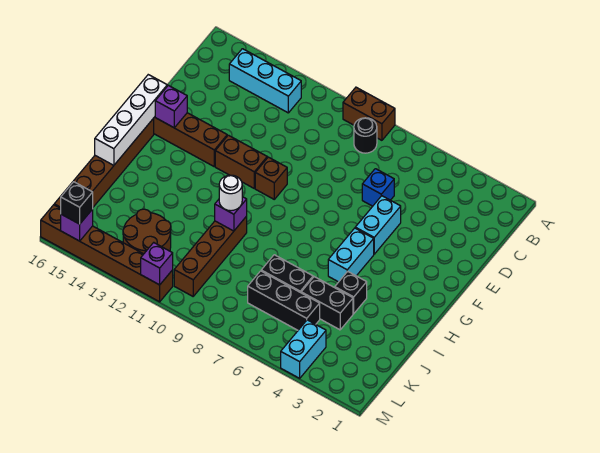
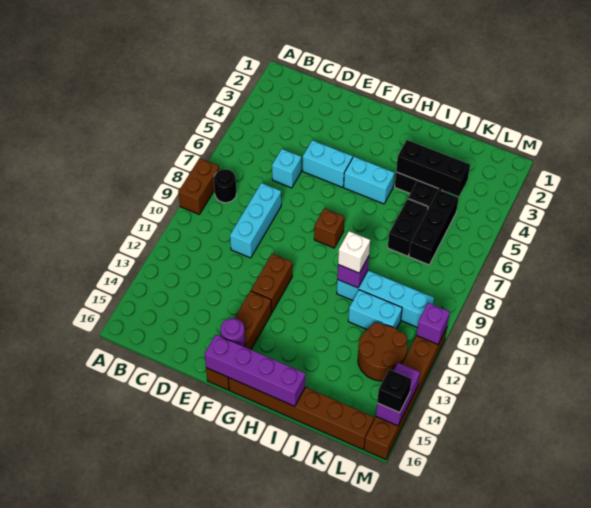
cyan brick B12:B14 level 1 -> cyan brick D8:D10 level 1
blue brick D6 level 1 -> cyan brick D6 level 1
brown brick F10 level 1 -> brown brick G8 level 1
purple brick F15 level 2 -> purple round brick F15 level 2
white brick F16:I16 level 2 -> purple brick F16:I16 level 2
none -> black brick I4:K4 level 2
brown brick I10:L10 level 1 -> cyan brick I10:L10 level 1
white round brick I10 level 3 -> white brick I10 level 3
cyan brick L4:M4 level 1 -> cyan brick J11:K11 level 1
purple brick M15 level 2 -> purple brick M14:M15 level 2

